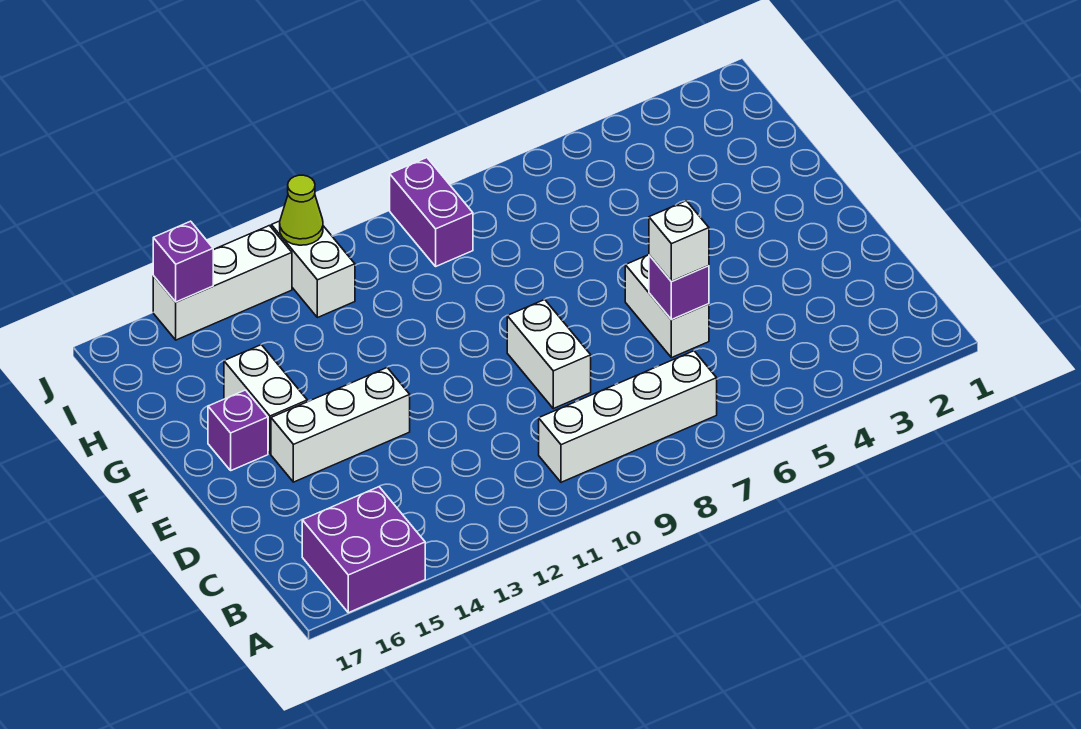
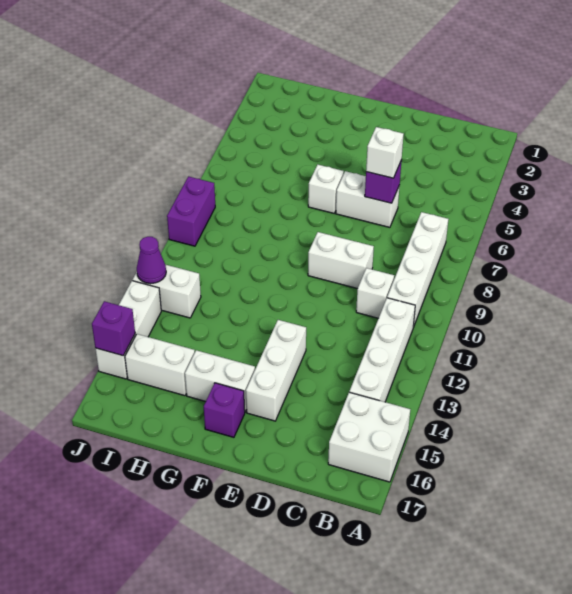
purple brick A15:B16 level 1 -> white brick A15:B16 level 1
none -> white brick B11:B14 level 1
none -> white brick C10 level 1
none -> white brick F6 level 1
none -> white brick H15:I15 level 1
purple brick I9:J9 level 1 -> purple brick J8:J9 level 1
lime cone J12 level 2 -> purple cone J12 level 2

